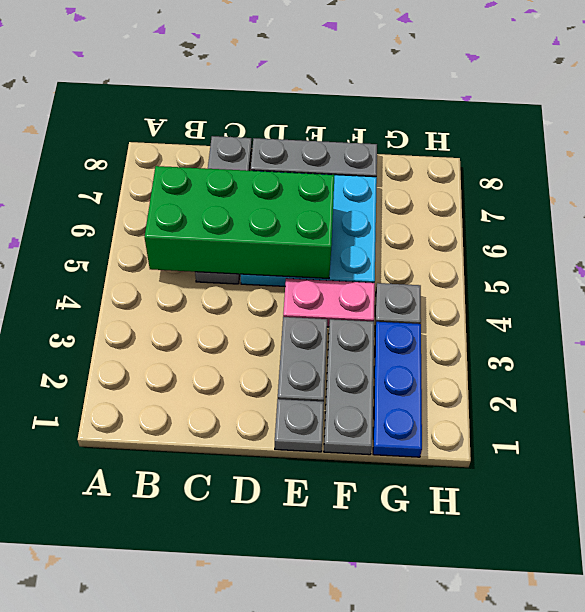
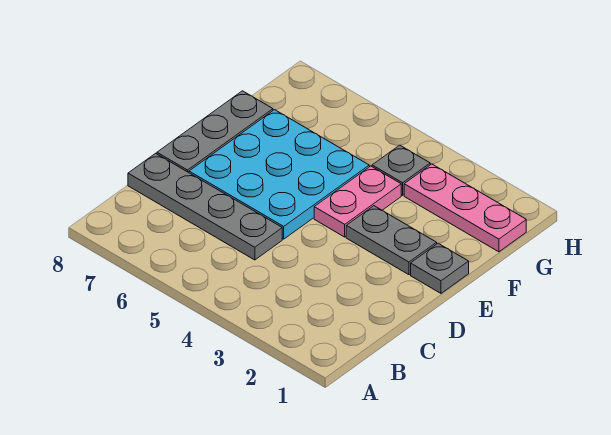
green brick B5:E6 level 2 -> none
grey plate F1:F3 level 1 -> none
blue plate G1:G3 level 1 -> pink plate G1:G3 level 1

